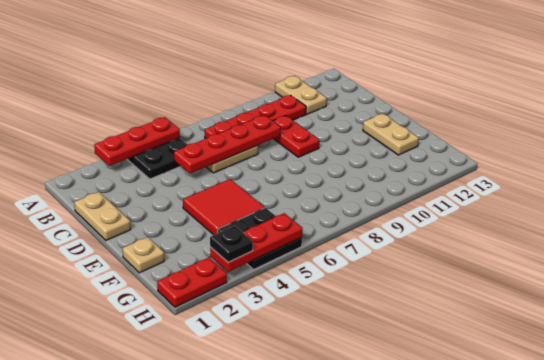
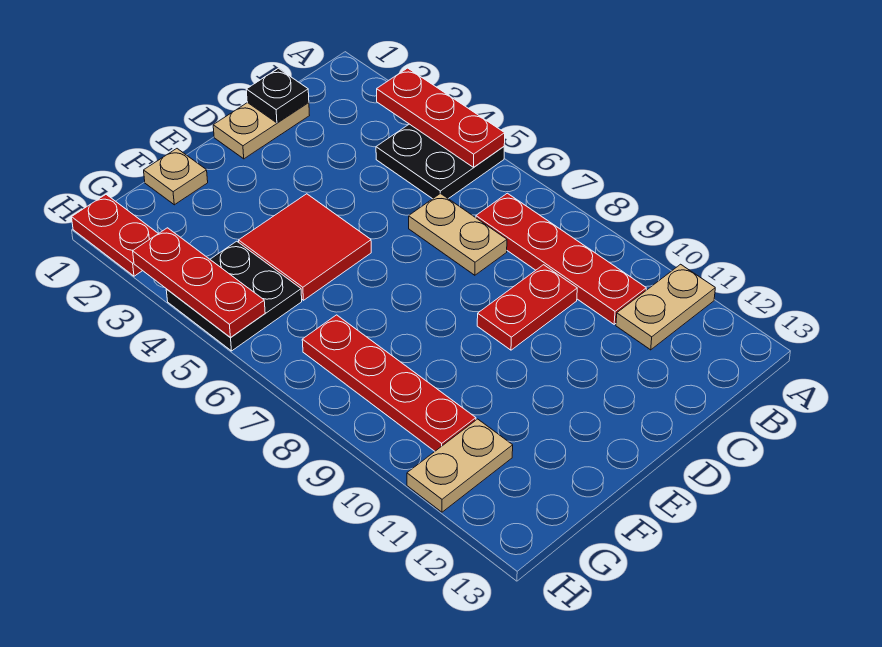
red plate C5:C8 level 2 -> red plate G7:G10 level 1
tan plate E12:F12 level 1 -> tan plate G11:H11 level 1
black plate H3 level 3 -> black plate C1 level 2

